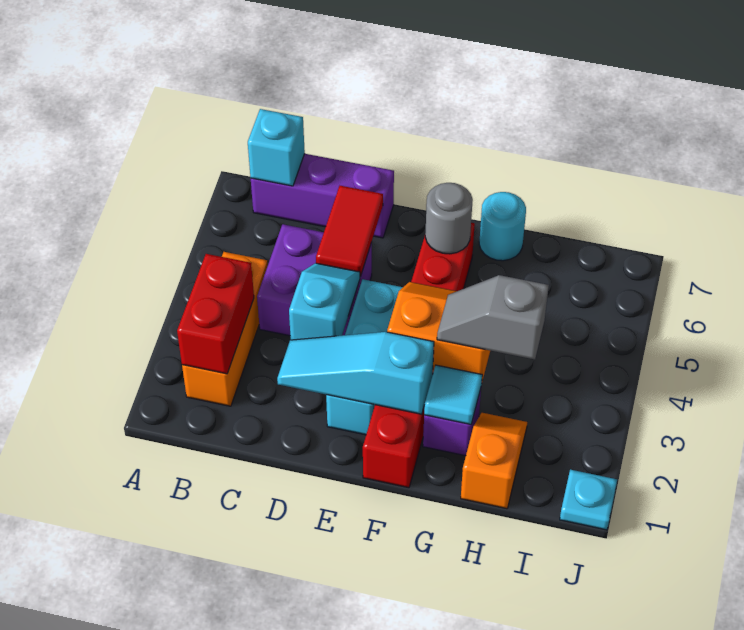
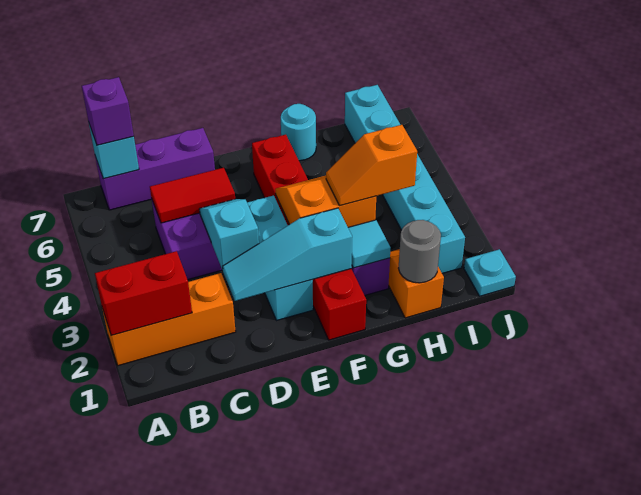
orange brick B2:B4 level 1 -> orange brick A2:C2 level 1
red brick B2:B3 level 2 -> red brick A2:B2 level 2
none -> purple brick B7 level 3
red tile D5:D6 level 2 -> red tile C5:D5 level 2
grey round brick F6 level 2 -> grey round brick H1 level 2
grey slope G3:H3 level 3 top H -> orange slope G3:H3 level 3 top H
none -> cyan brick I2:I7 level 1

